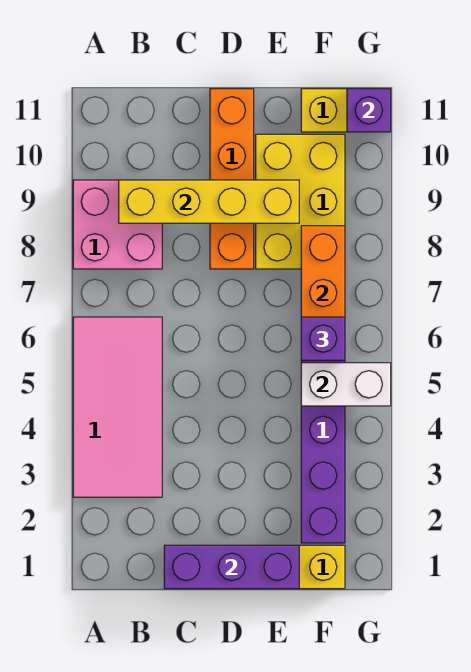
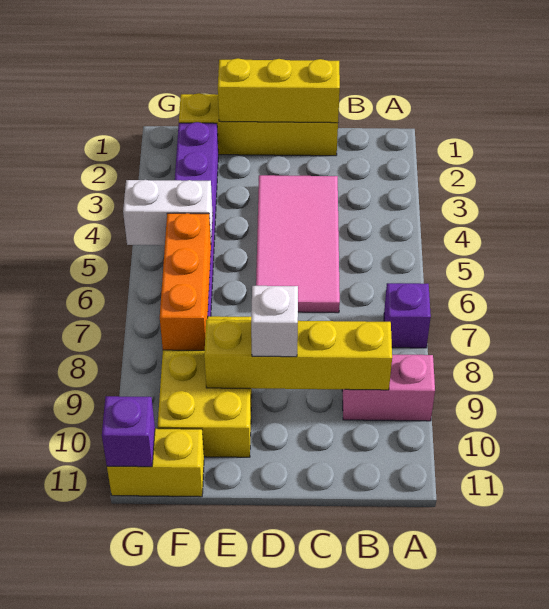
pink tile A3:B6 level 1 -> pink tile C3:D6 level 1
pink brick A8:B9 level 1 -> pink brick A9:B9 level 1
purple brick C1:E1 level 2 -> yellow brick C1:E1 level 2
orange brick D8:D11 level 1 -> none
none -> white brick D9 level 3
purple brick F6 level 3 -> purple brick A7 level 1

